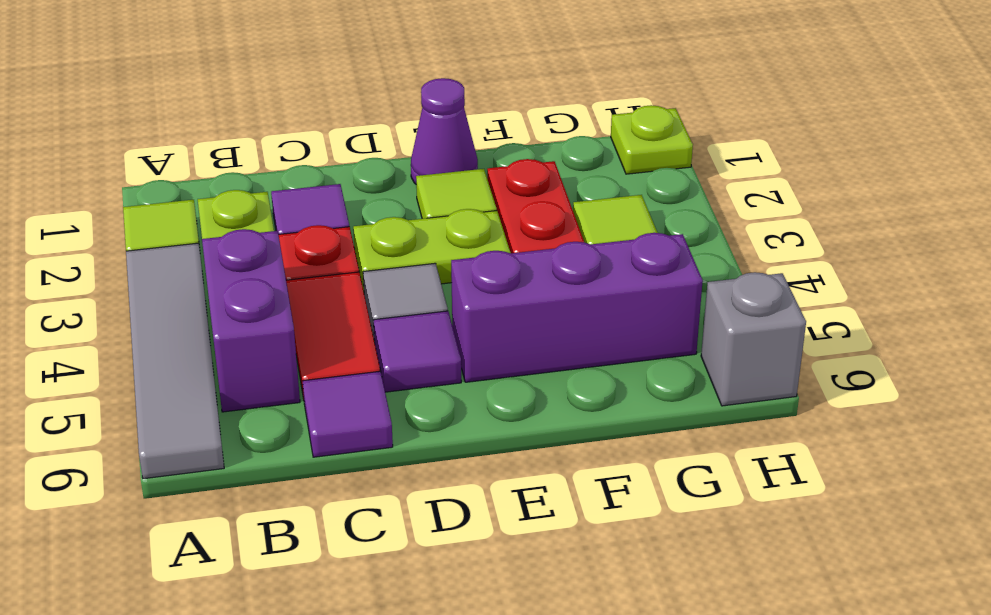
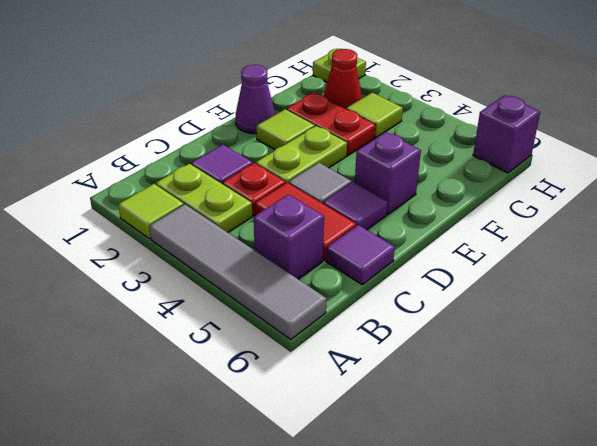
purple brick B4:B5 level 1 -> purple brick B5 level 1
purple brick E5:G5 level 1 -> purple brick E5 level 1
none -> red cone G2 level 1
grey brick H6 level 1 -> purple brick H6 level 1

